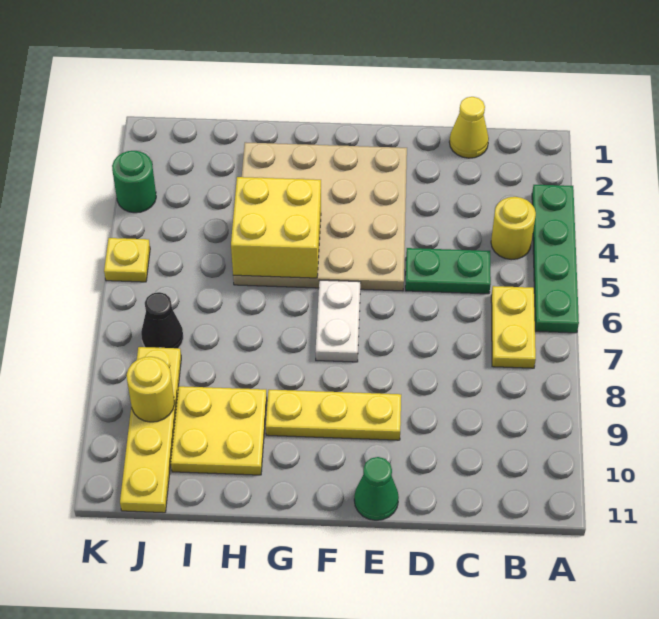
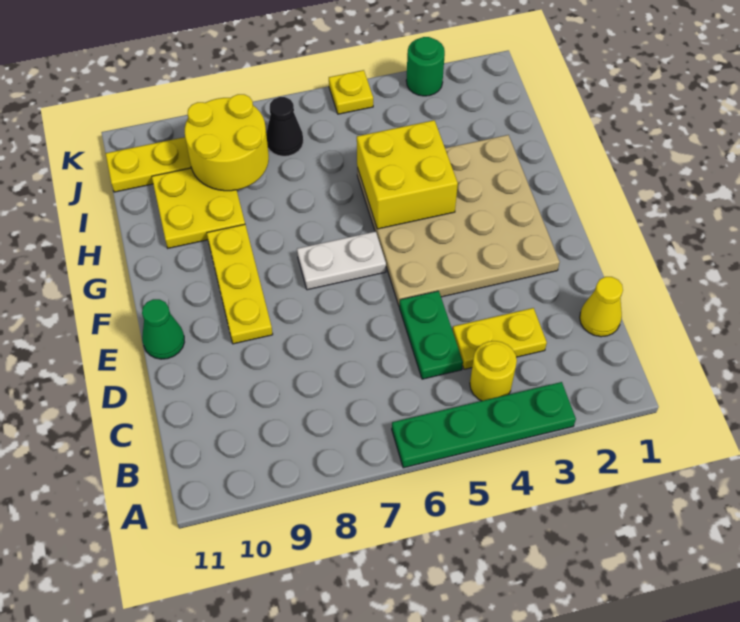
yellow plate B6:B7 level 1 -> yellow plate C3:C4 level 1
yellow round brick J9 level 2 -> yellow round brick I8:J9 level 2

